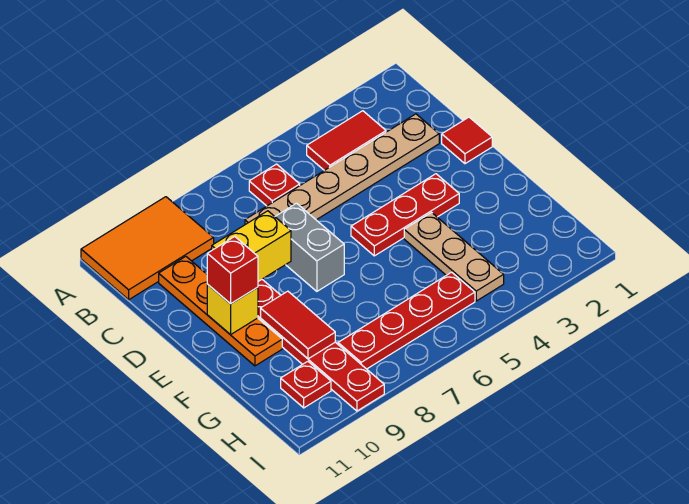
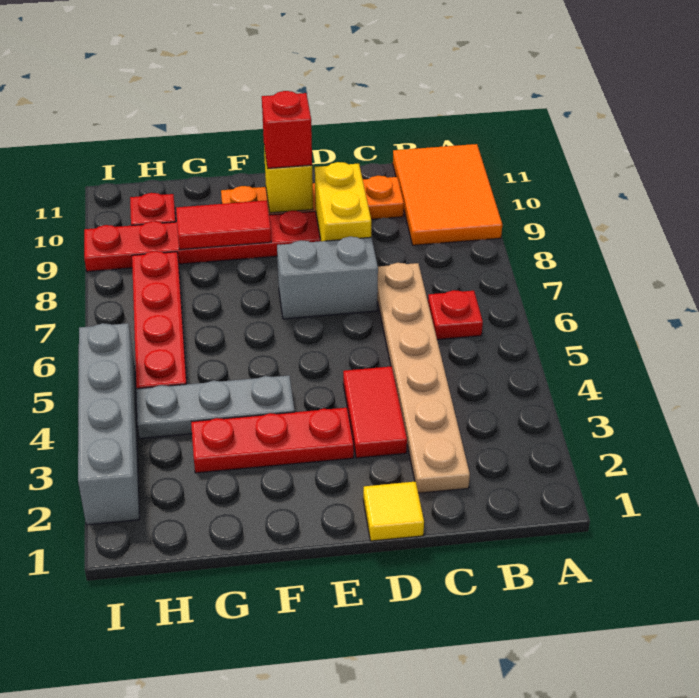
red tile B3:B4 level 1 -> red tile D3:D4 level 1
red tile D1 level 1 -> yellow tile D1 level 1
red plate E3:E5 level 1 -> red plate E3:G3 level 1
tan plate F4:H4 level 1 -> grey plate F4:H4 level 1
none -> grey brick I2:I5 level 1

